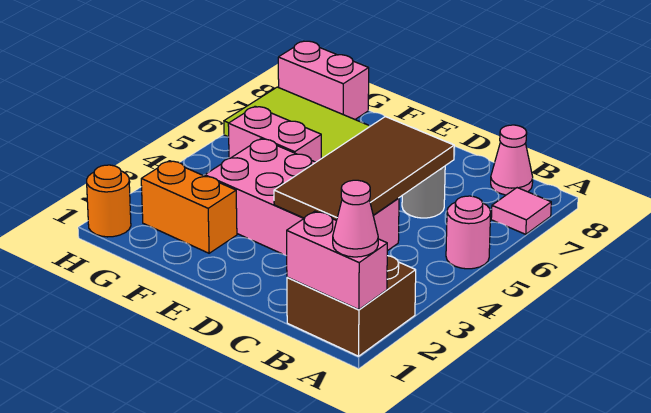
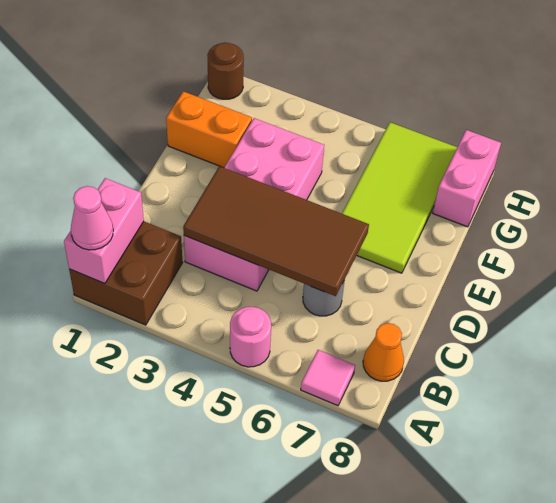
pink cone B8 level 1 -> orange cone B8 level 1
orange brick F2:G2 level 1 -> orange brick F1:F2 level 1
pink brick F5:G5 level 1 -> none
orange round brick H1 level 1 -> brown round brick H1 level 1

